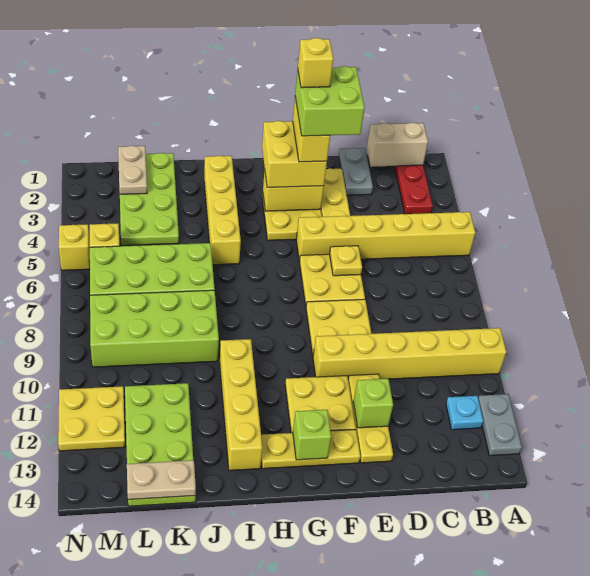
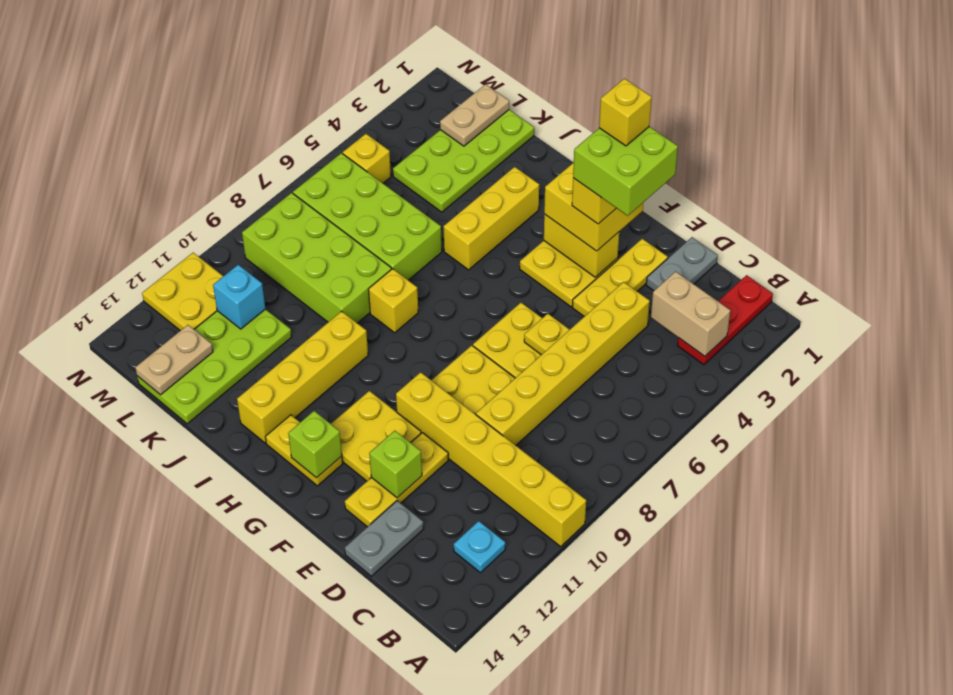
yellow brick A5:F5 level 1 -> yellow brick D4:D9 level 1
grey plate A12:A13 level 1 -> grey plate D13:D14 level 1
tan brick B1:C1 level 2 -> tan brick B3:C3 level 2
yellow plate F13:H13 level 1 -> yellow plate G13:H13 level 1
yellow brick I2:I5 level 1 -> yellow brick I3:I5 level 1
tan plate K14:L14 level 2 -> tan plate L13:L14 level 2
none -> cyan brick L11 level 2
yellow brick N5 level 1 -> yellow brick I8 level 1

